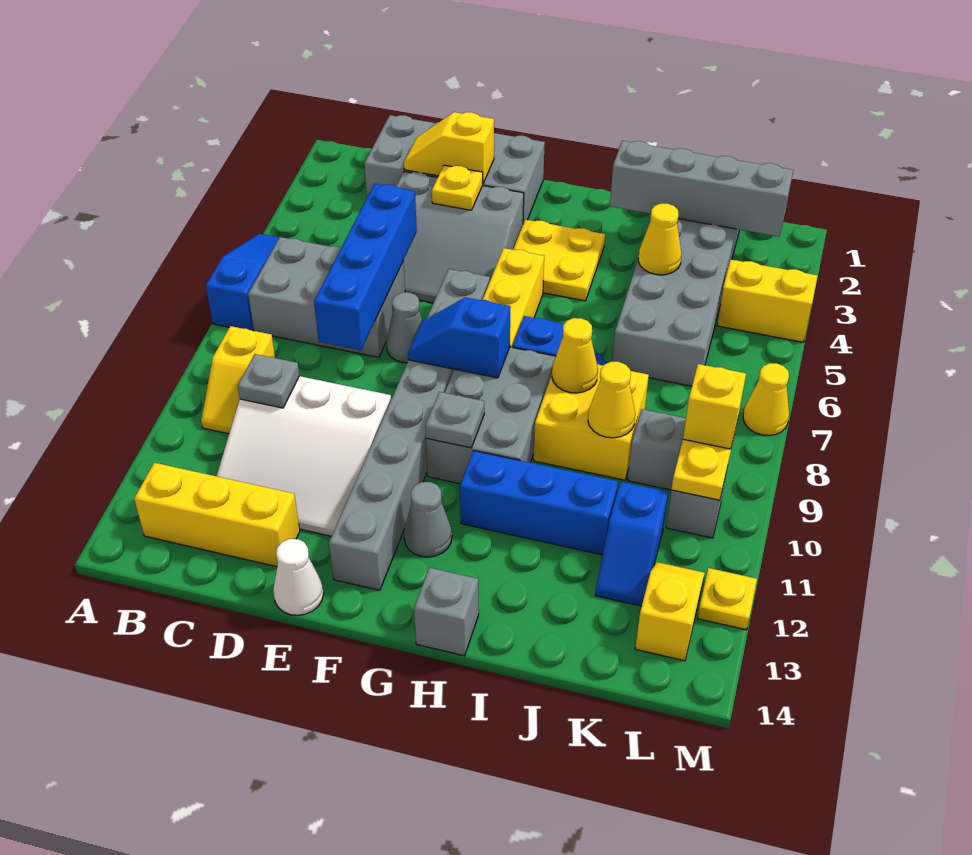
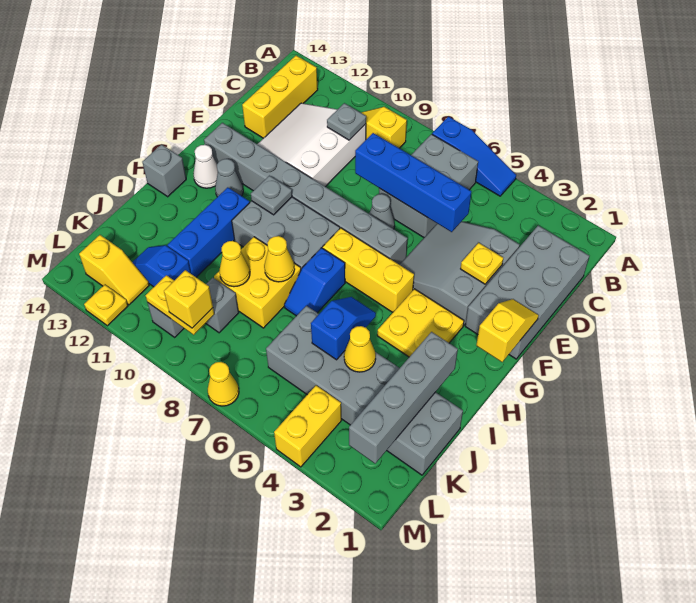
yellow slope D2:E2 level 2 top E -> yellow slope F1:G1 level 2 top G
white cone E14 level 1 -> white cone G13 level 1
blue slope F8:G8 level 2 top G -> blue slope I5:J5 level 2 top J

